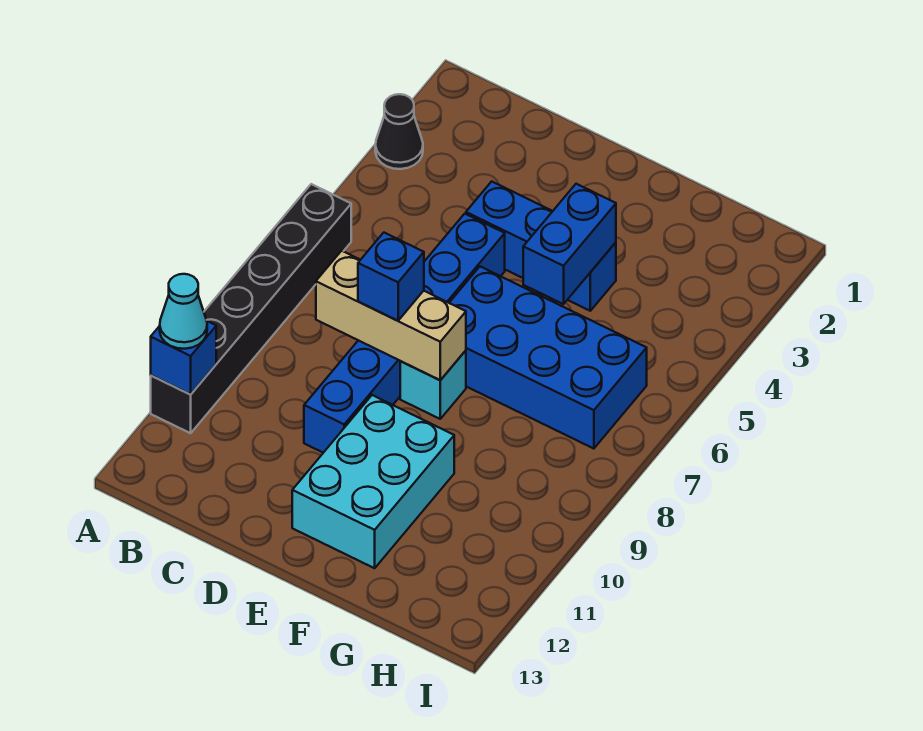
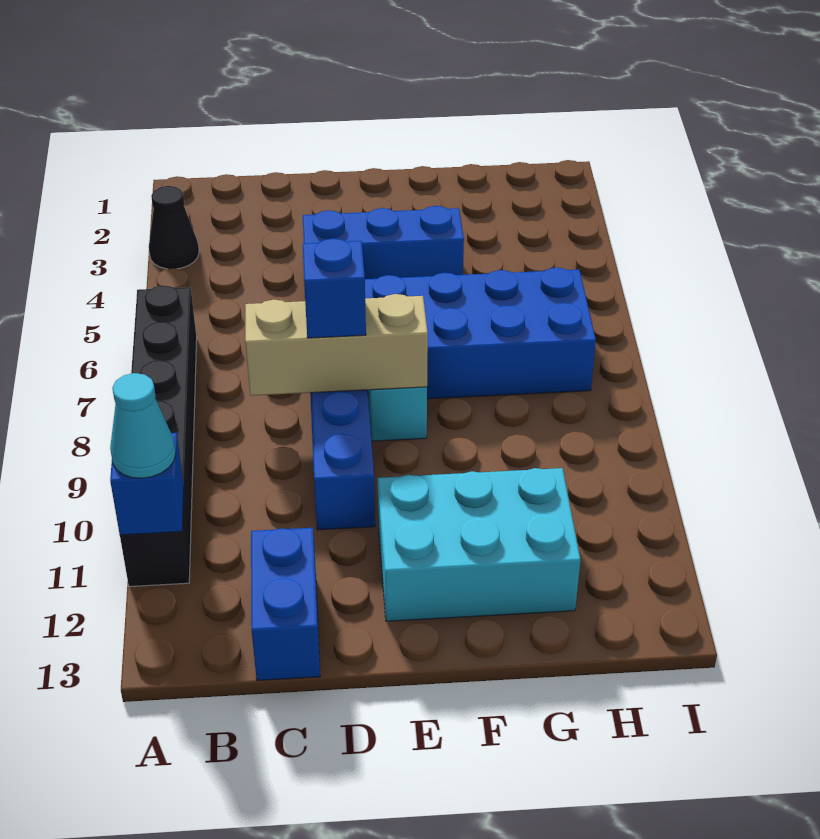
cyan brick E10:F12 level 1 -> cyan brick E11:G12 level 1
blue brick F4:F5 level 2 -> blue brick C12:C13 level 1

